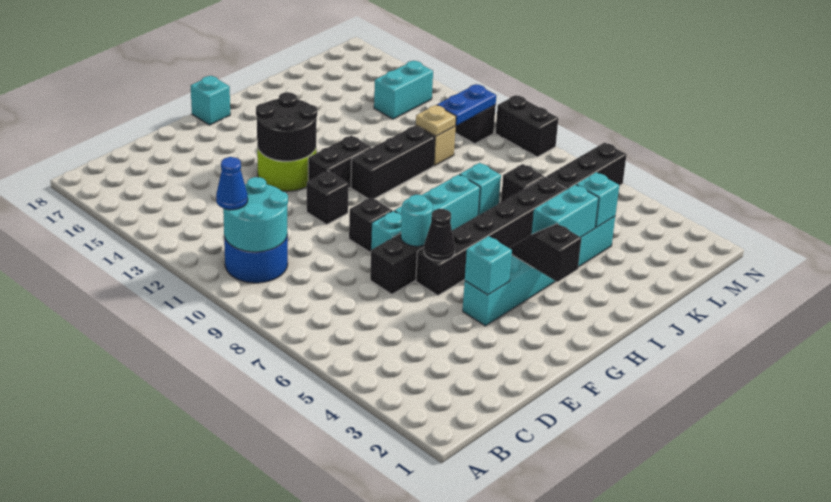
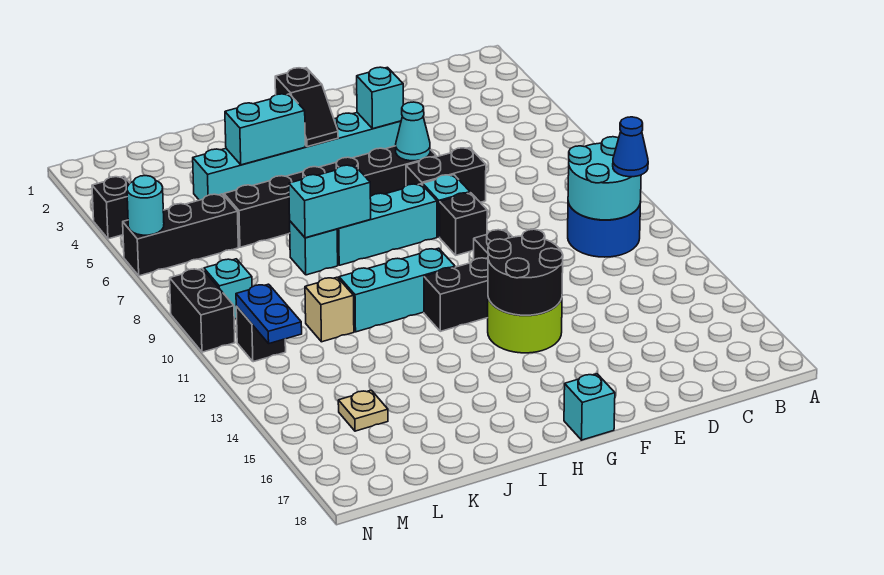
black cone F6 level 2 -> cyan cone F6 level 2
cyan round brick F7 level 2 -> cyan round brick N6 level 2
black brick H11:J11 level 1 -> cyan brick H11:J11 level 1
cyan brick K4 level 2 -> cyan brick M9 level 1
black brick K7 level 1 -> black brick N4 level 1
tan plate K11 level 2 -> tan plate L15 level 1
blue plate L11:M11 level 2 -> blue plate M11:M12 level 2
cyan brick L14:M14 level 1 -> cyan brick I8:J8 level 2

